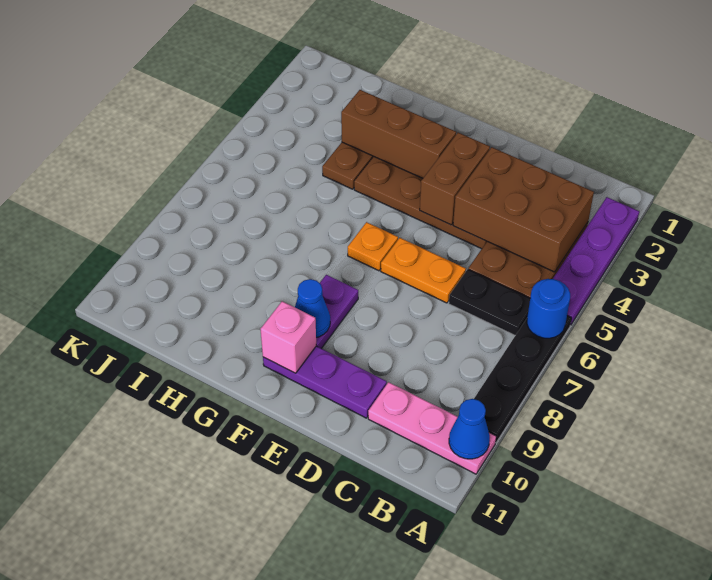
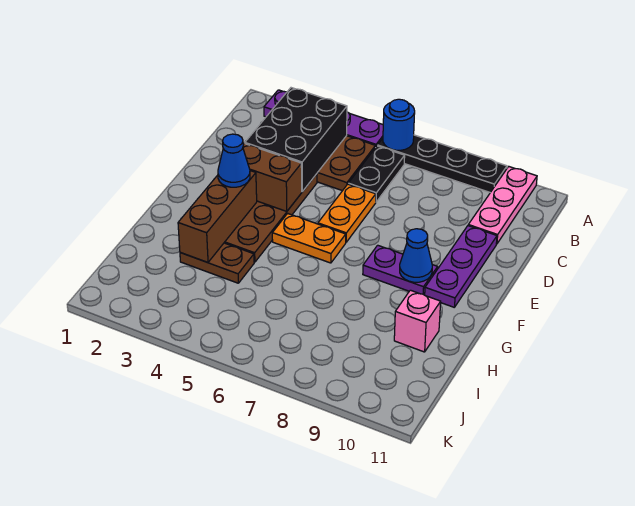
blue cone A10 level 2 -> blue cone F3 level 3
brown brick B3:D4 level 2 -> black brick B3:D4 level 2
orange plate F6 level 1 -> orange plate F5:F6 level 1
pink brick F10 level 2 -> pink brick H10 level 1

